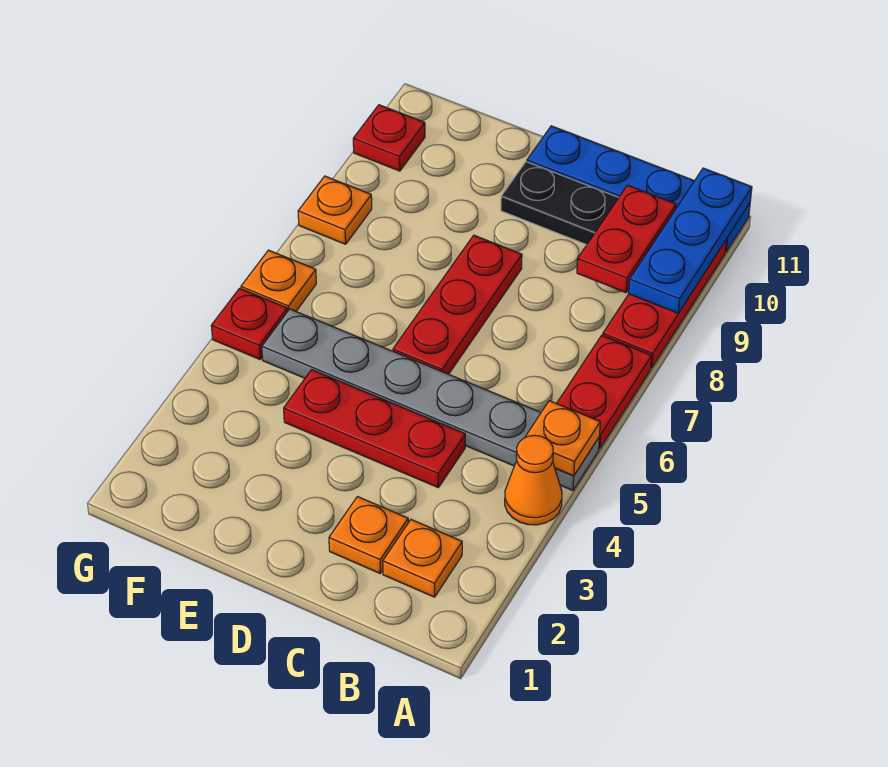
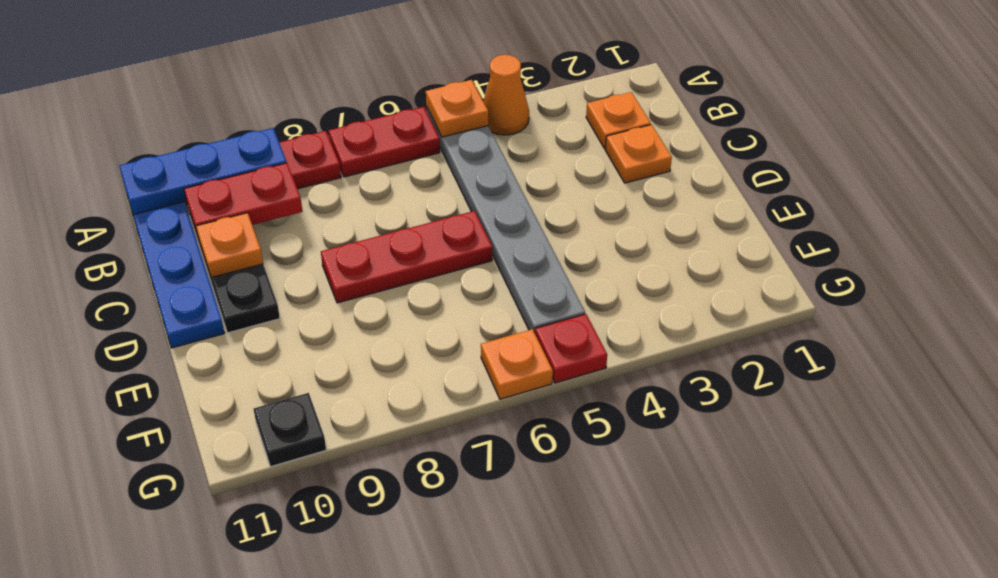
red plate C4:E4 level 1 -> none
orange plate G8 level 1 -> orange plate C10 level 2
red plate G10 level 1 -> black plate G10 level 1

